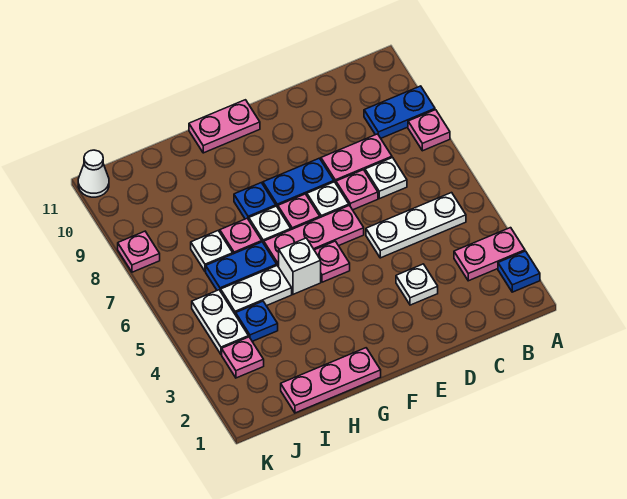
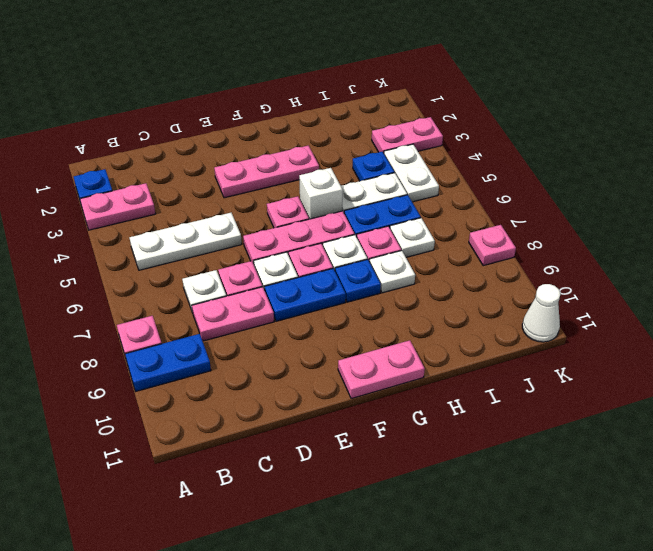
white plate D3 level 1 -> white plate H8 level 1
pink plate G1:I1 level 1 -> pink plate E3:G3 level 1
pink plate J3 level 1 -> pink plate J3:K3 level 1

